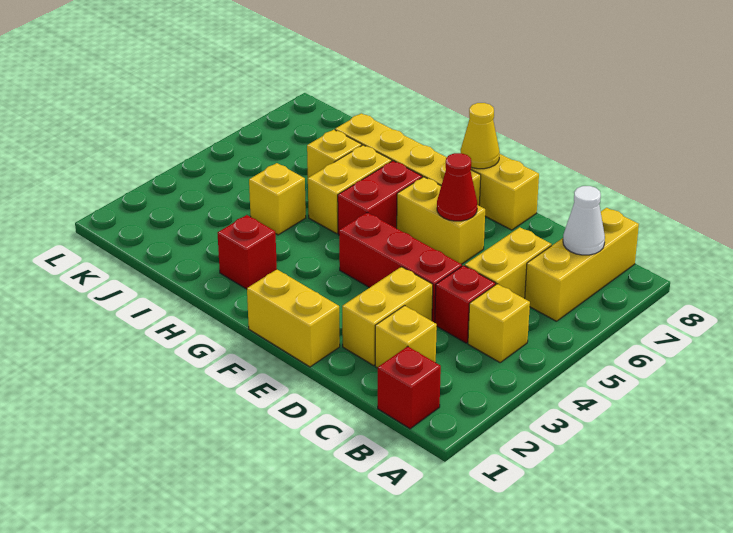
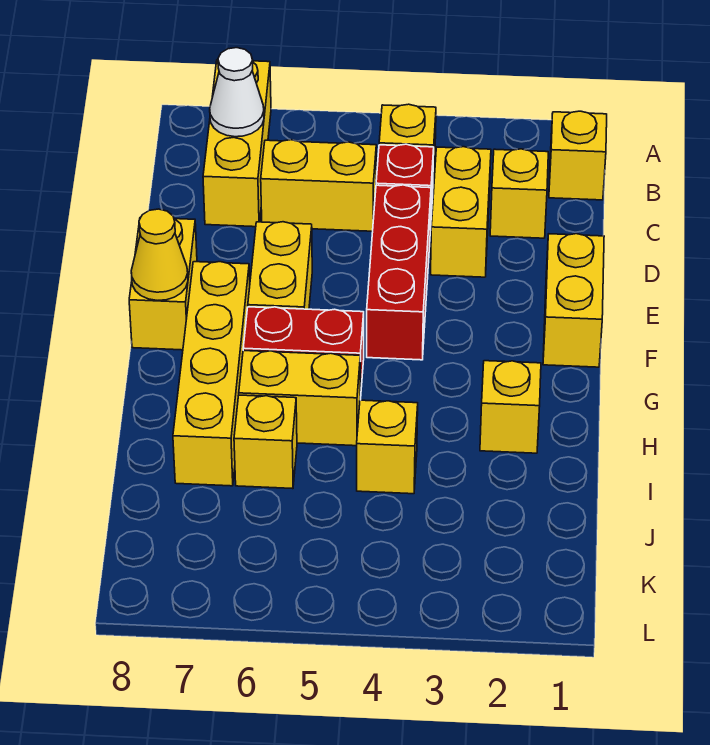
red brick B1 level 1 -> yellow brick B1 level 1
yellow brick B6:B8 level 1 -> yellow brick A7:C7 level 1
yellow brick D2:D3 level 1 -> yellow brick C3:D3 level 1
red cone E6 level 2 -> none
red brick H2 level 1 -> yellow brick H2 level 1

